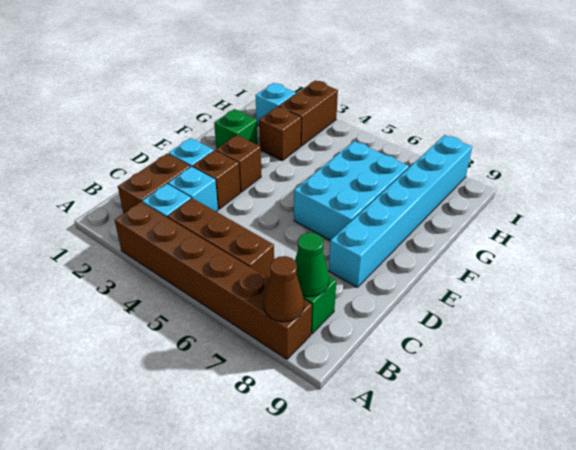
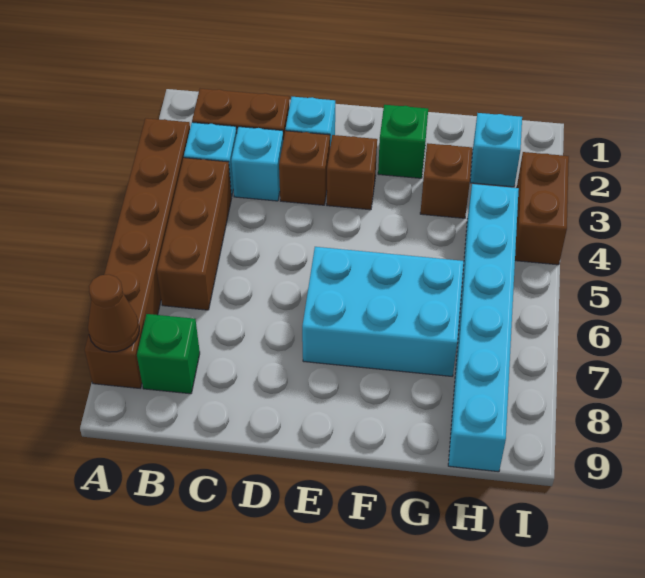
green cone B8 level 2 -> none
cyan brick D8:I8 level 1 -> cyan brick H4:H9 level 1
brown brick H3:I3 level 1 -> brown brick I3:I4 level 1

